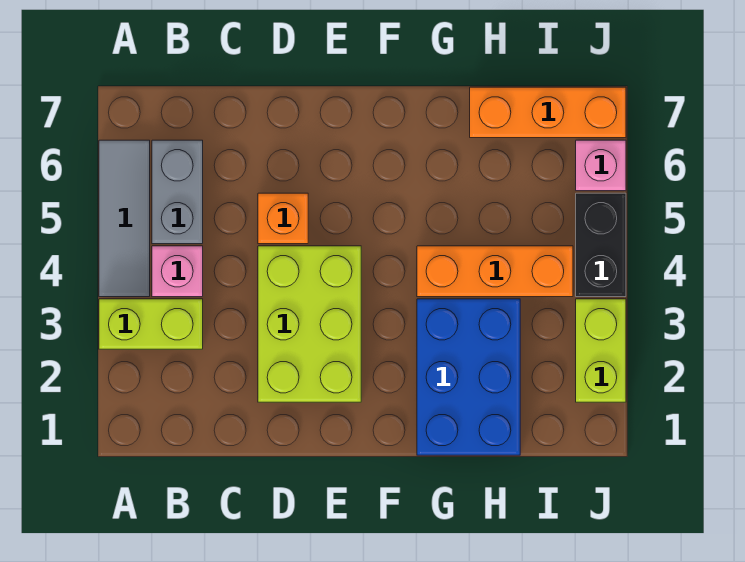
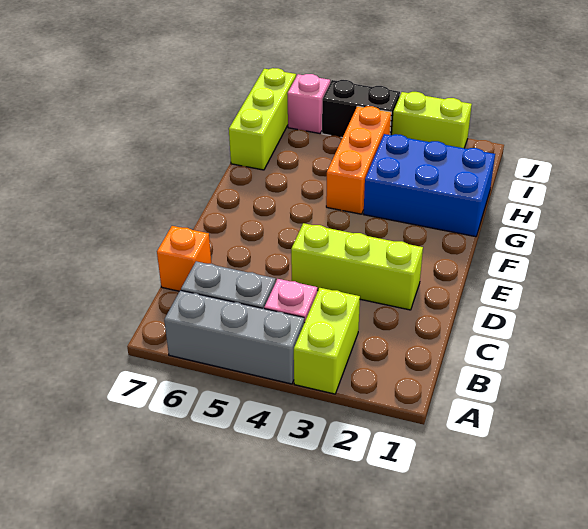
grey tile A4:A6 level 1 -> grey brick A4:A6 level 1
lime brick D2:E4 level 1 -> lime brick D2:D4 level 1
orange brick D5 level 1 -> orange brick C7 level 1
orange brick H7:J7 level 1 -> lime brick H7:J7 level 1

